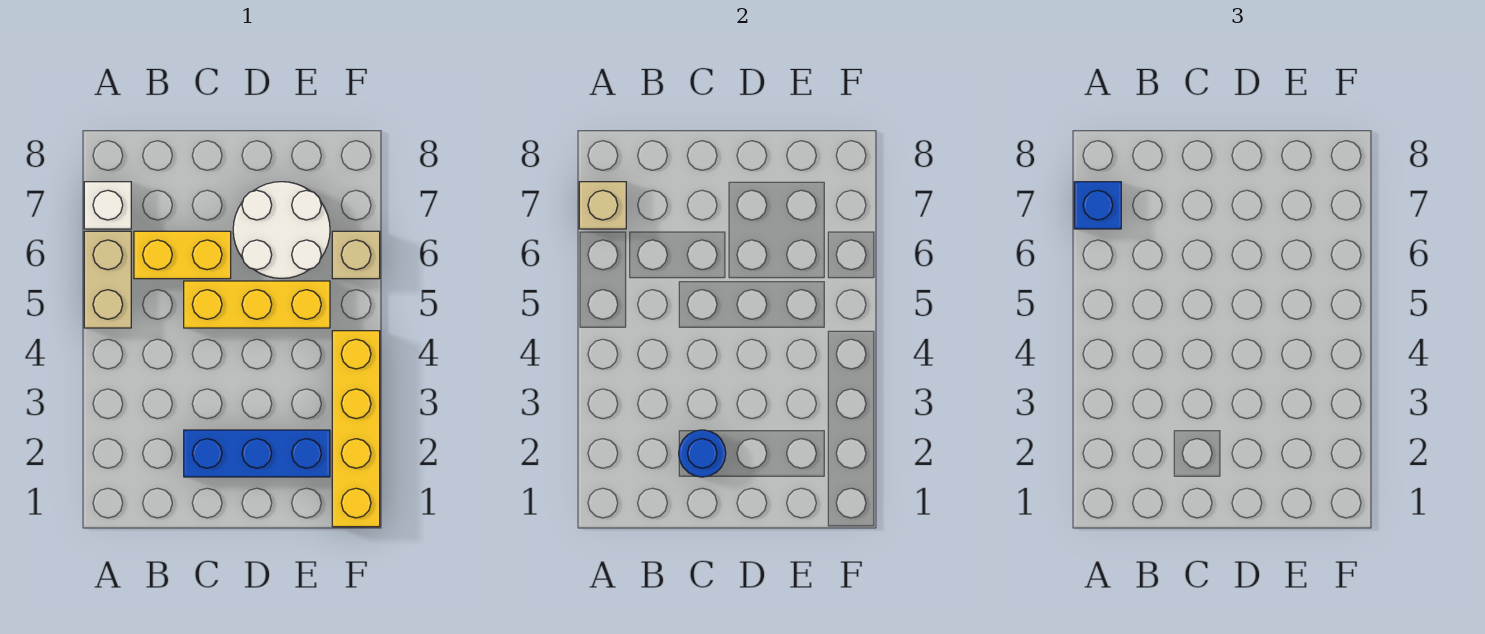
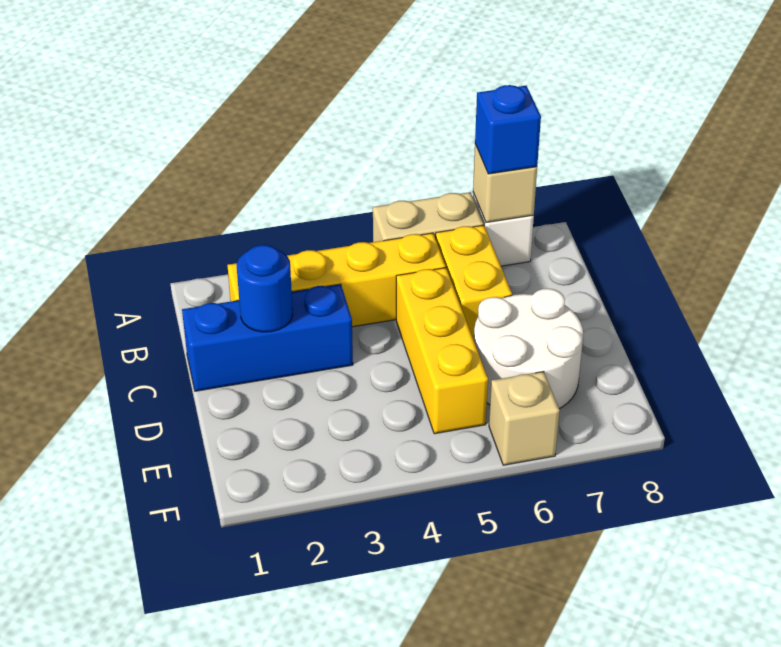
blue brick C2:E2 level 1 -> blue brick C1:C3 level 1
yellow brick F1:F4 level 1 -> yellow brick B2:B5 level 1

